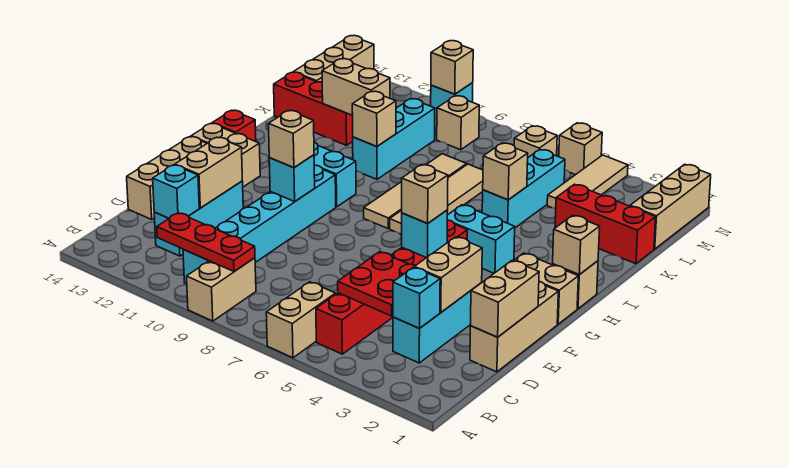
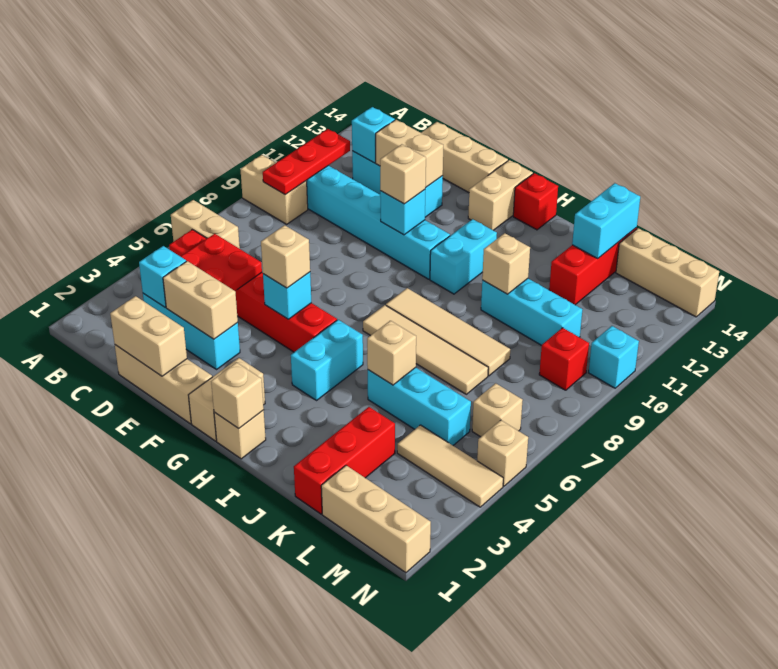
tan brick K11:K12 level 2 -> none
none -> cyan brick K13:K14 level 2
tan brick M9 level 1 -> red brick M9 level 1
tan brick N10 level 2 -> none

